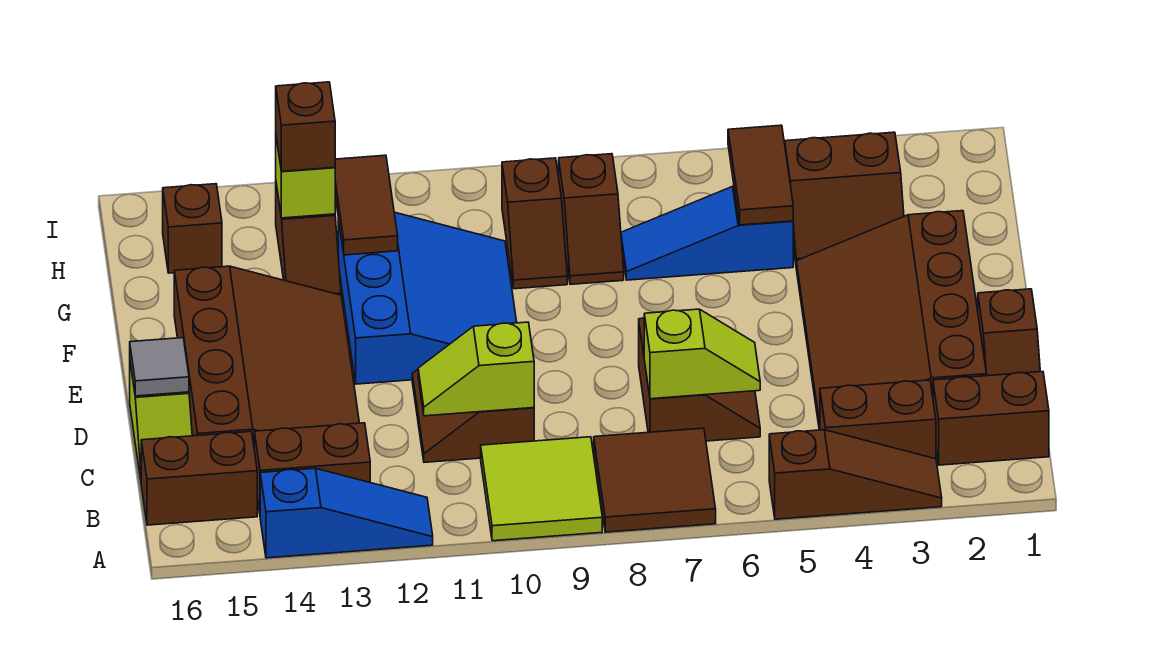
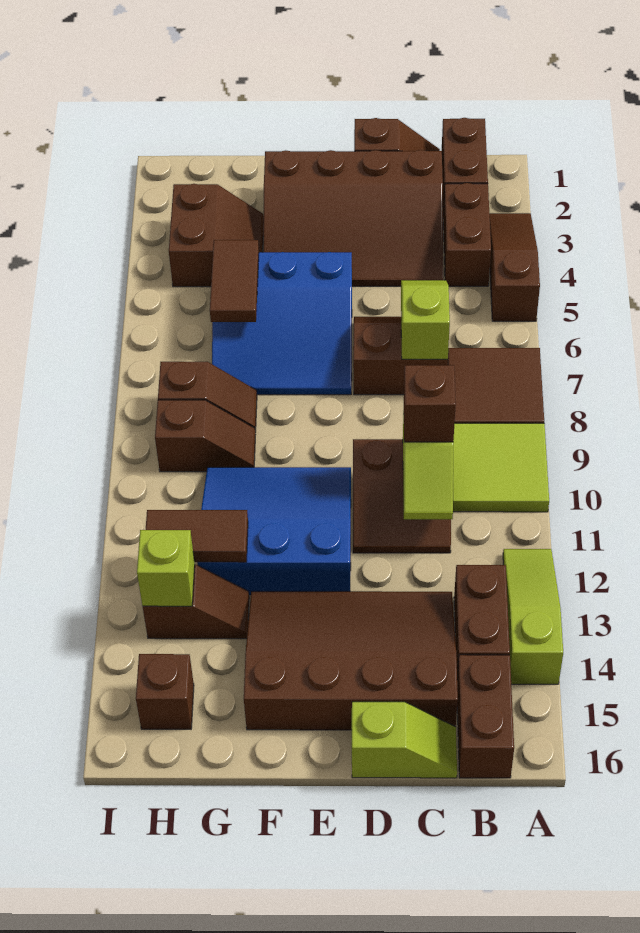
blue slope A12:A14 level 1 top 14 -> lime slope A12:A14 level 1 top 14
grey tile D16 level 2 -> none
blue slope G5:G7 level 1 top 5 -> blue slope E5:G7 level 1 top 5
brown tile G5:H5 level 2 -> brown tile G5:G6 level 2
brown brick H13 level 3 -> brown brick C10 level 3

